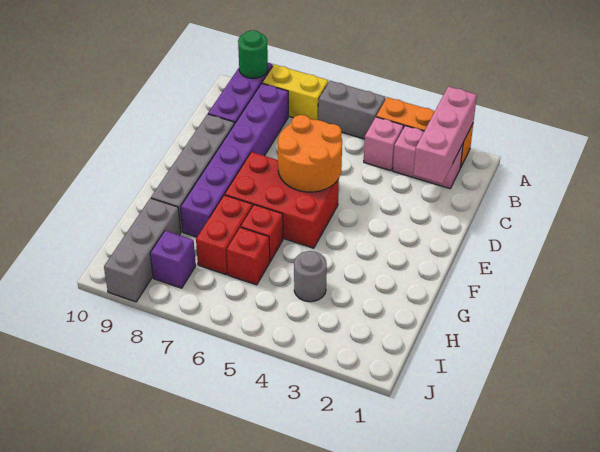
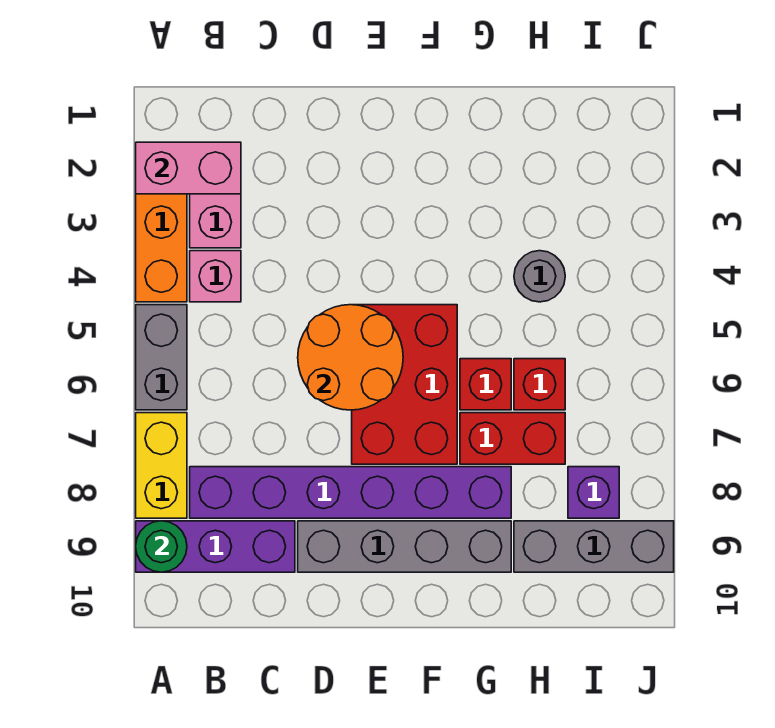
pink brick A2:C2 level 2 -> pink brick A2:B2 level 2

